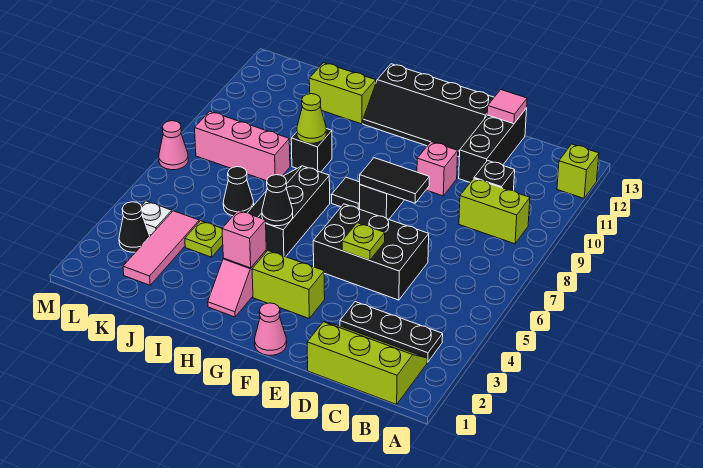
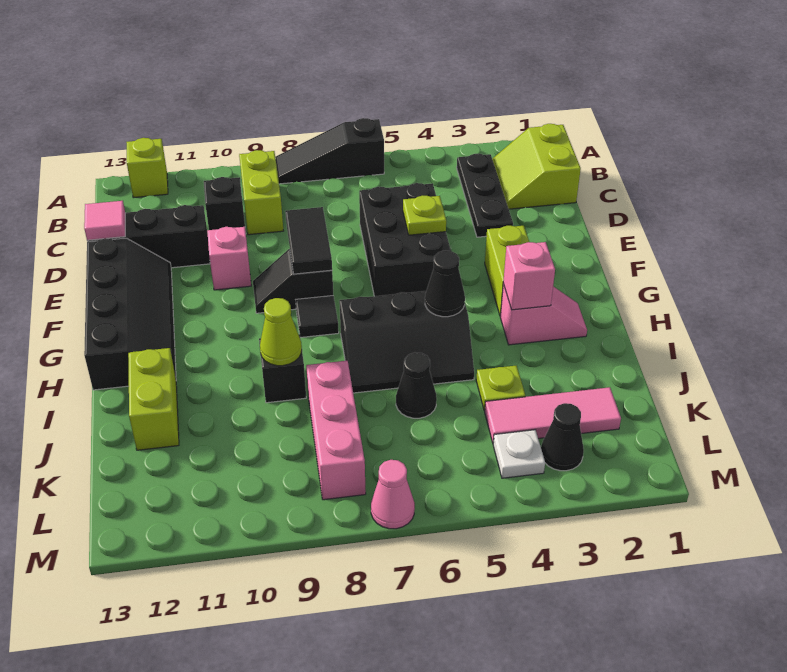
none -> black slope A6:A8 level 1 top 6
lime slope B1:D2 level 1 top 1 -> lime slope B1:C2 level 1 top 1
pink cone F1 level 1 -> none

